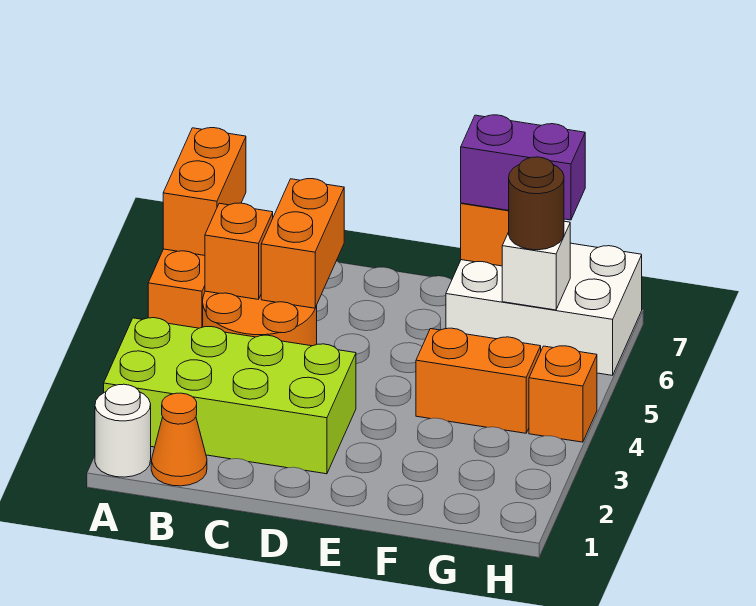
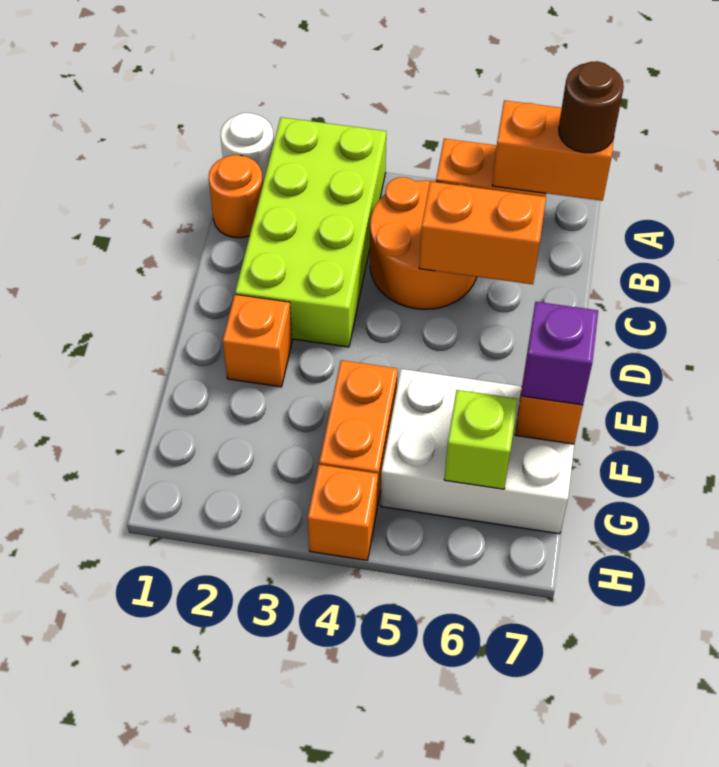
orange cone B1 level 1 -> orange round brick B1 level 1
orange brick B5 level 2 -> orange brick E2 level 1
white brick F6:H7 level 1 -> white brick F5:G7 level 1
purple brick F7:G7 level 3 -> purple brick F7 level 3
white brick G6 level 2 -> lime brick G6 level 2
brown round brick G6 level 3 -> brown round brick A7 level 3

